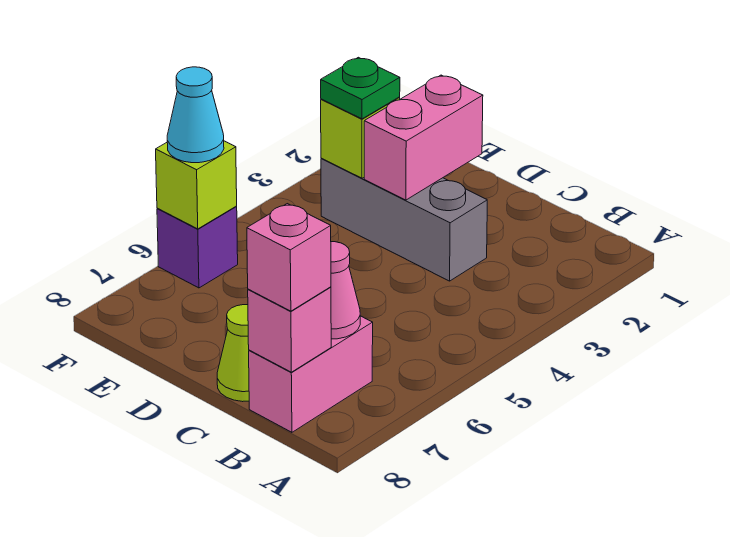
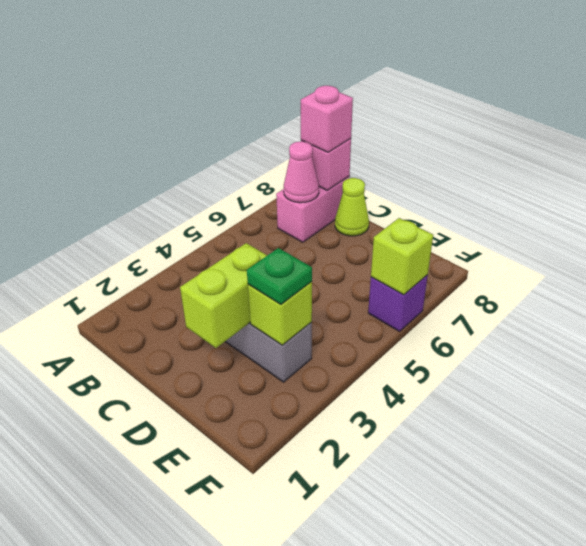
pink brick D2:D3 level 2 -> lime brick D2:D3 level 2
cyan cone F6 level 3 -> none

